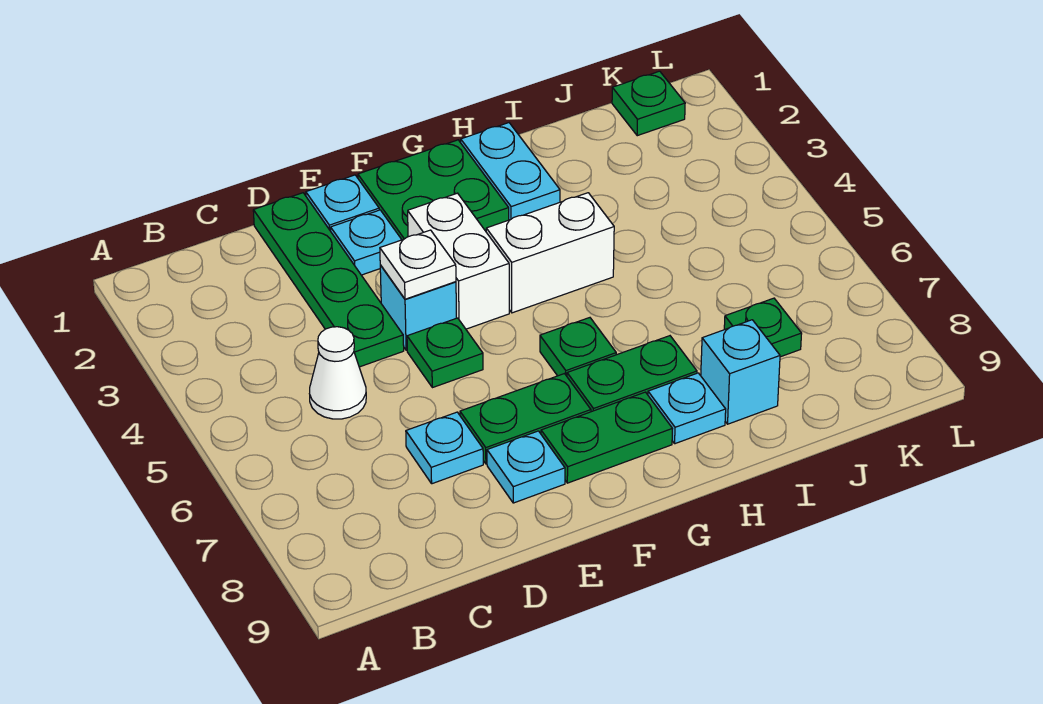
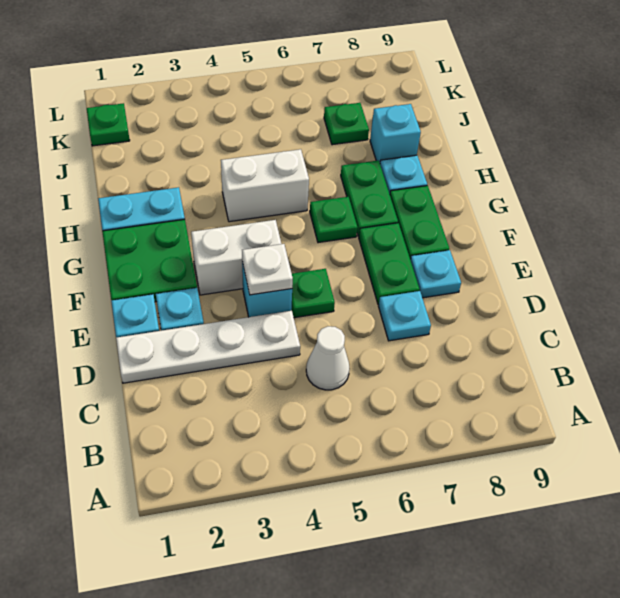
green plate D1:D4 level 1 -> white plate D1:D4 level 1
white brick G4:H4 level 1 -> white brick H4:H5 level 1

